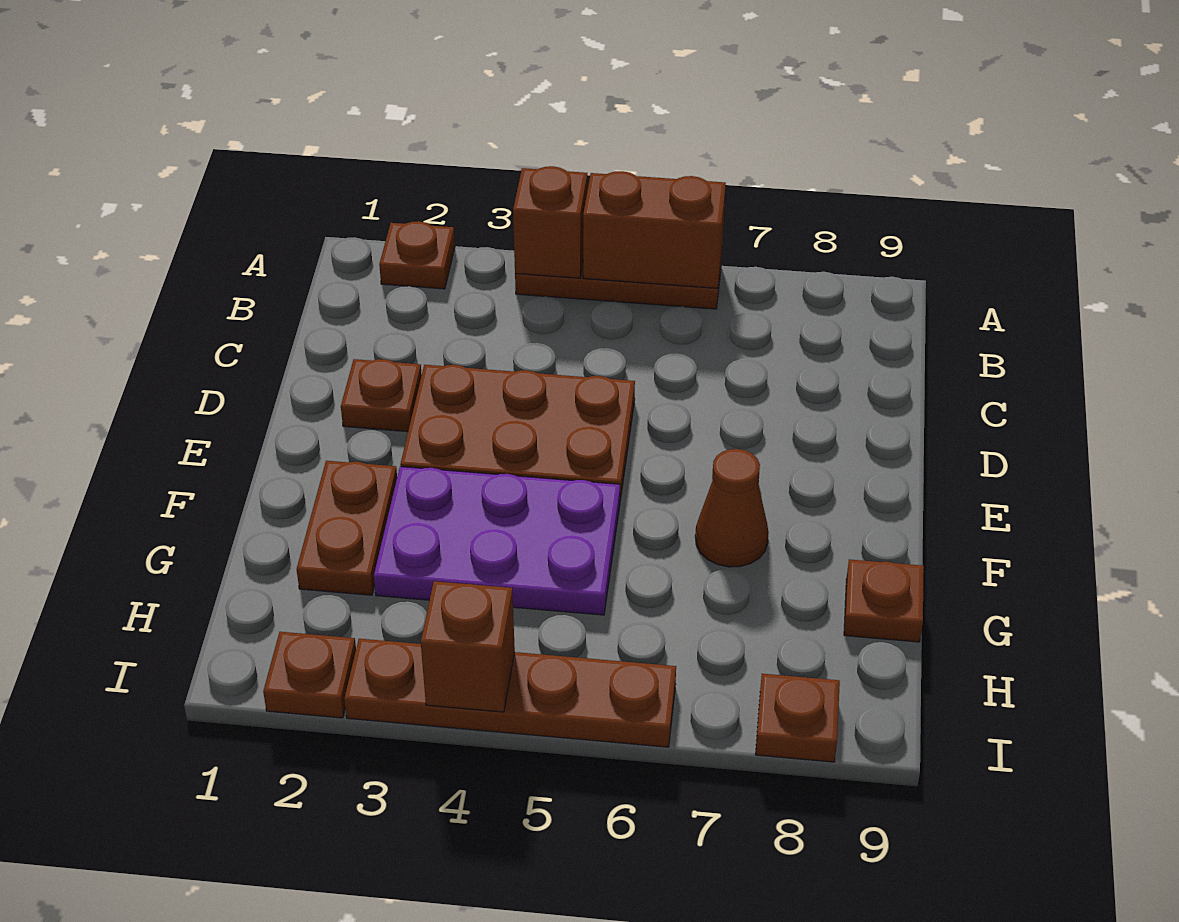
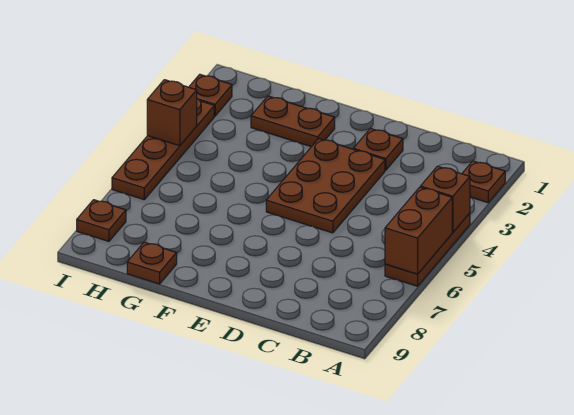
purple plate F3:G5 level 1 -> none
brown cone F7 level 1 -> none

